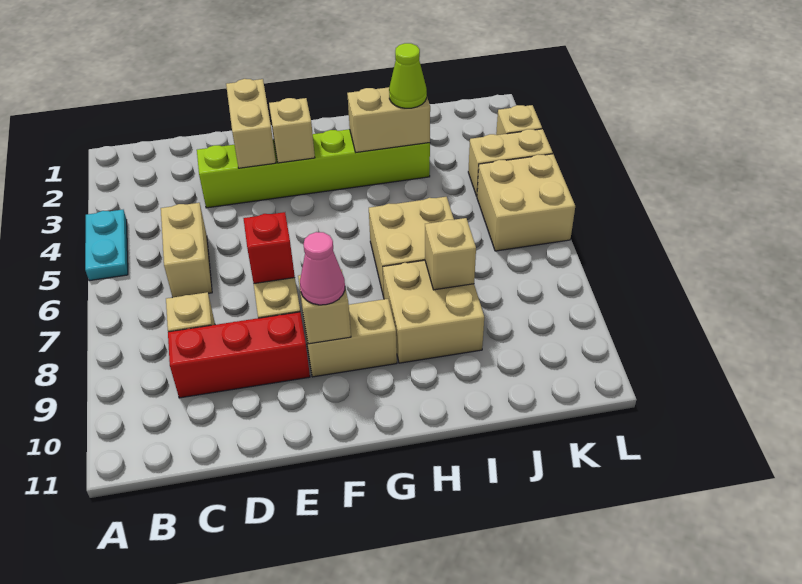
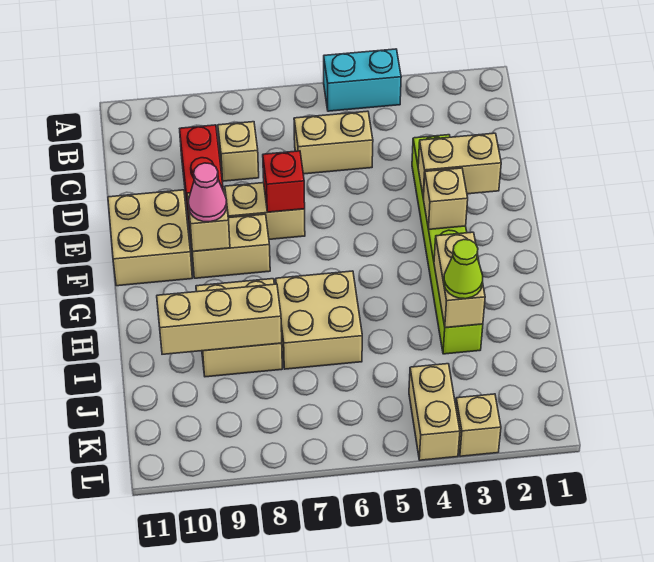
cyan plate A4:A5 level 1 -> cyan brick A4:A5 level 1
tan brick F9:G9 level 1 -> tan brick F8:F9 level 1
tan brick I8 level 2 -> tan brick I8:I10 level 2
tan brick K5:L6 level 1 -> tan brick E10:F11 level 1

